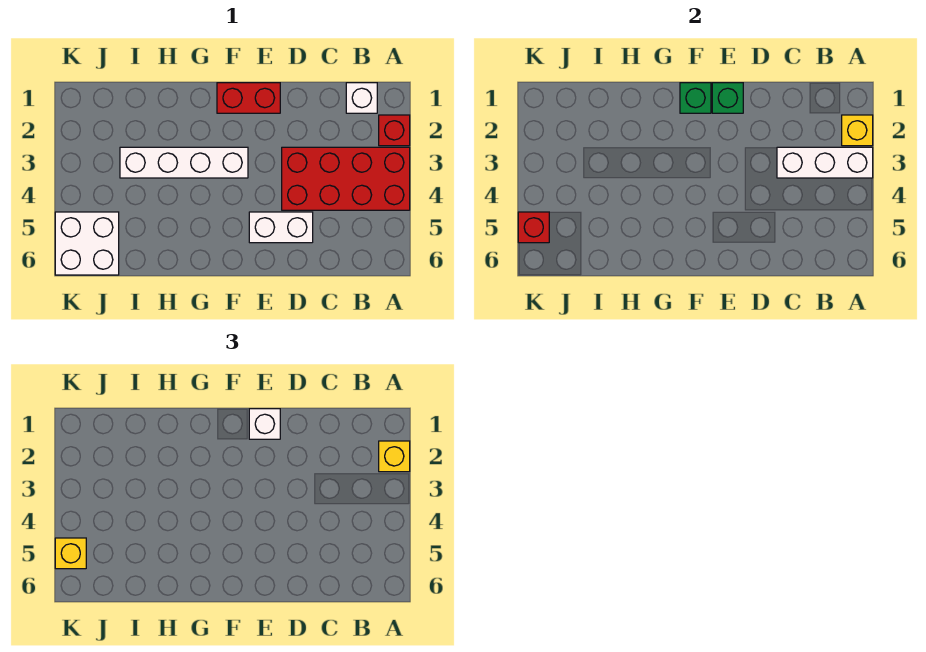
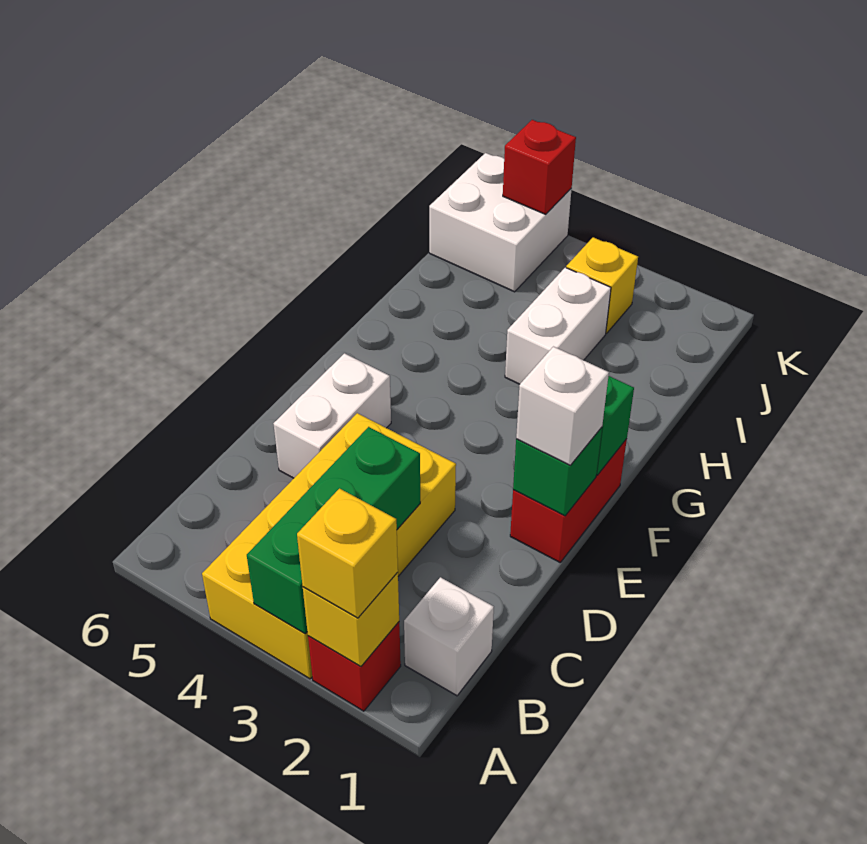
red brick A3:D4 level 1 -> yellow brick A3:D4 level 1
white brick A3:C3 level 2 -> green brick A3:C3 level 2
white brick F3:I3 level 1 -> white brick H3:I3 level 1
yellow brick K5 level 3 -> yellow brick J3 level 1

